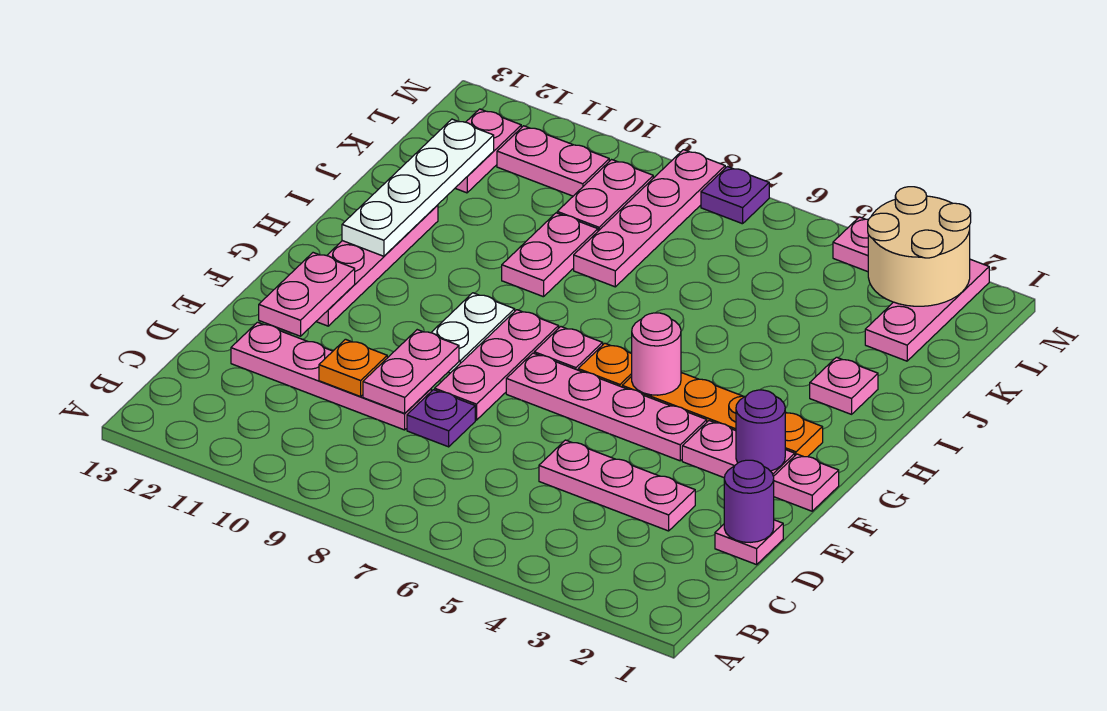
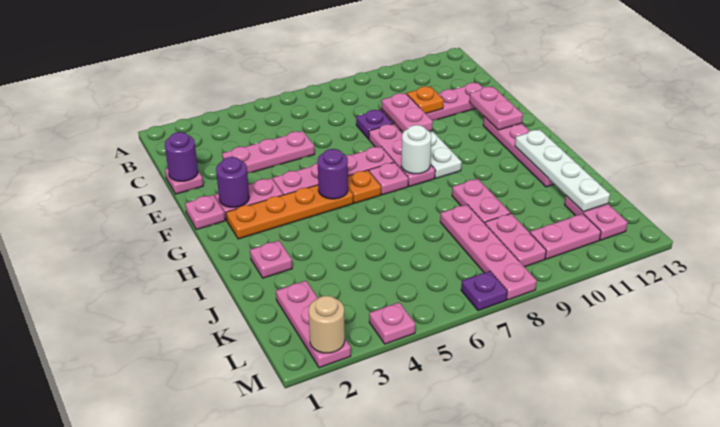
pink round brick G5 level 2 -> purple round brick G5 level 2
none -> white round brick G8 level 2
tan round brick L2:M3 level 2 -> tan round brick M2 level 2

